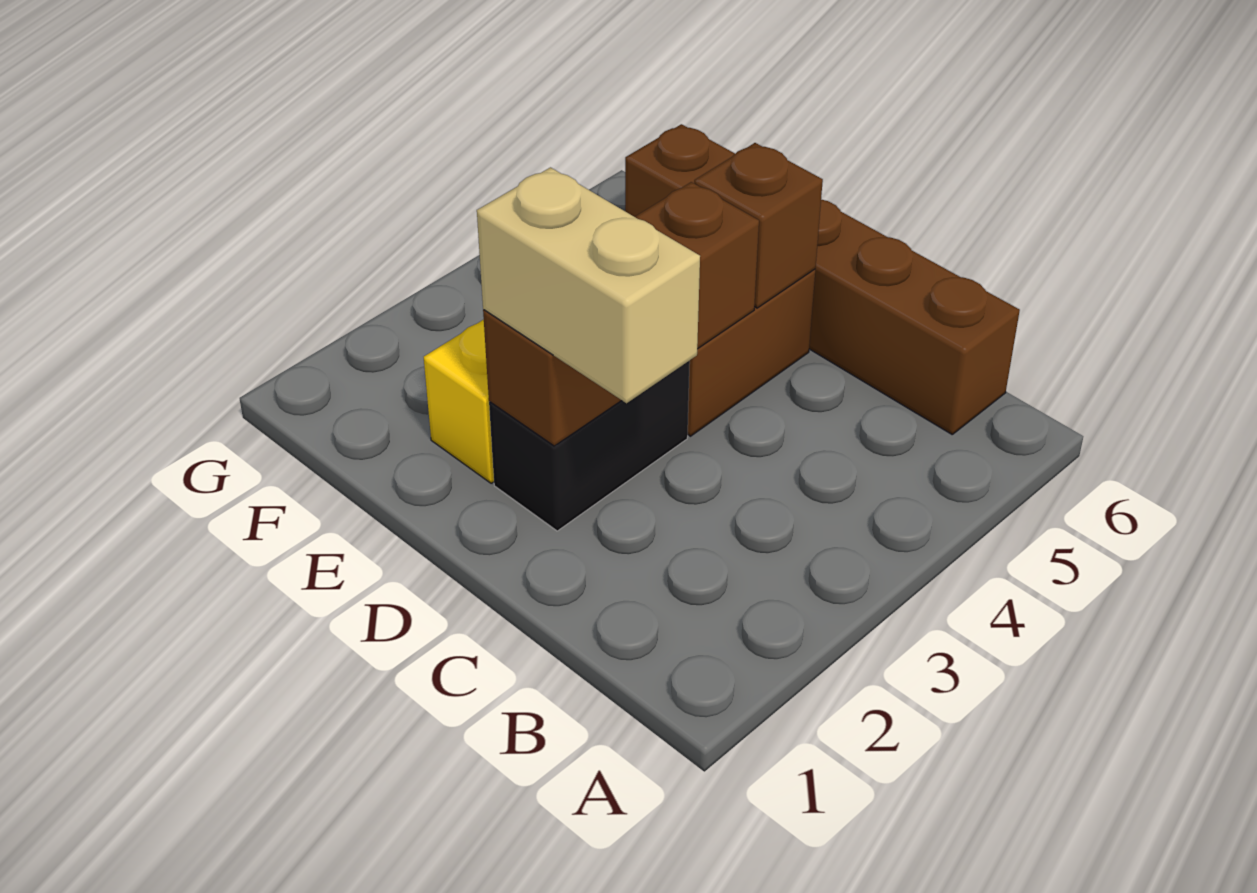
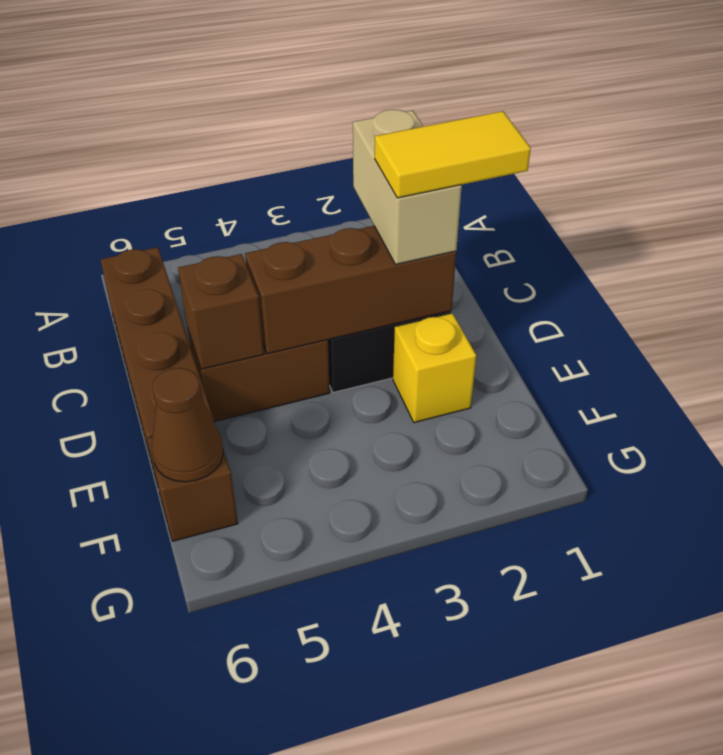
none -> yellow tile D1:D2 level 4
none -> brown cone F6 level 2

